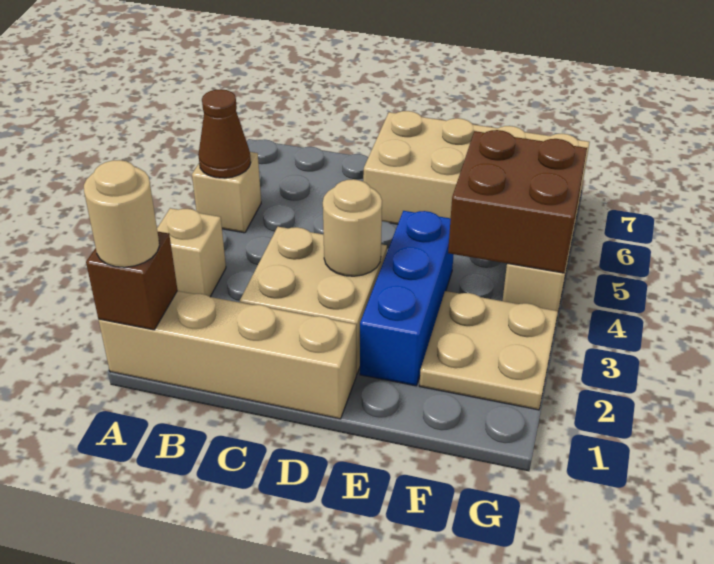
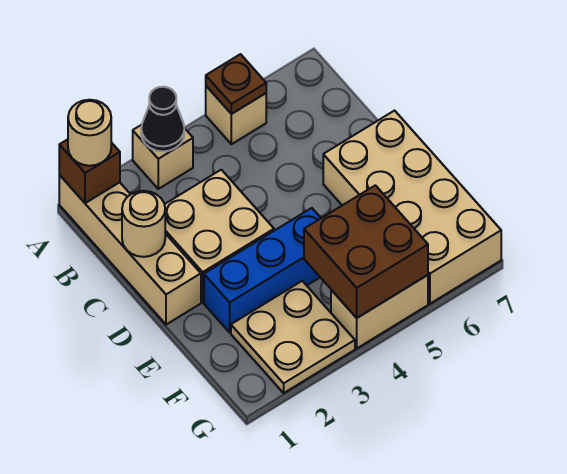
none -> black cone A3 level 2
brown cone A5 level 2 -> brown plate A5 level 2
tan round brick D3 level 2 -> tan round brick C1 level 2

